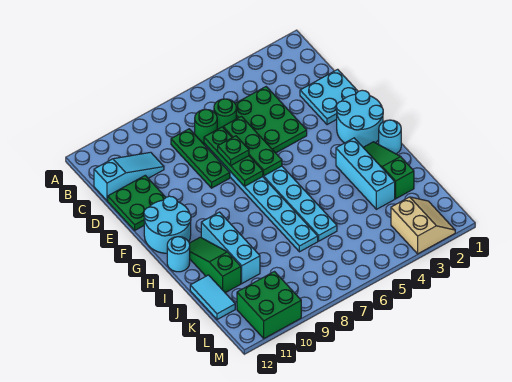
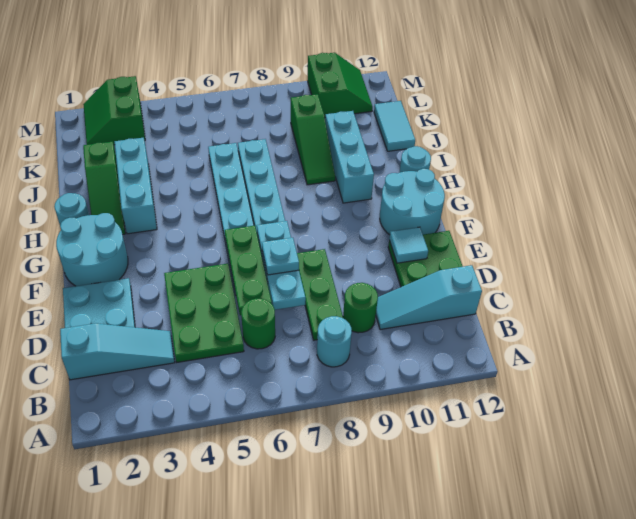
none -> cyan round brick B8 level 1
none -> cyan slope C1:C3 level 1 top 1
green round brick C7 level 1 -> green round brick C9 level 1
green plate D7:F7 level 2 -> cyan plate D7:F7 level 2
green plate E7 level 3 -> cyan plate E7 level 3
none -> cyan tile E11 level 2
green slope H11:J11 level 1 top J -> green slope I9:K9 level 1 top K
tan slope L2:M3 level 1 top 3 -> green slope L2:M3 level 1 top 3
green brick L10:M11 level 1 -> green slope L10:M11 level 1 top 10

